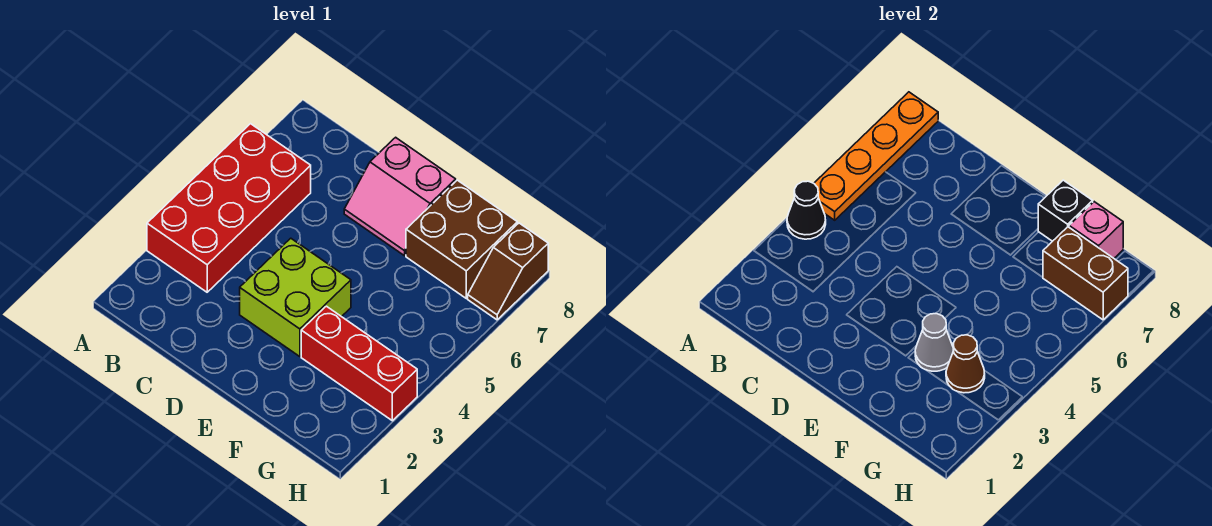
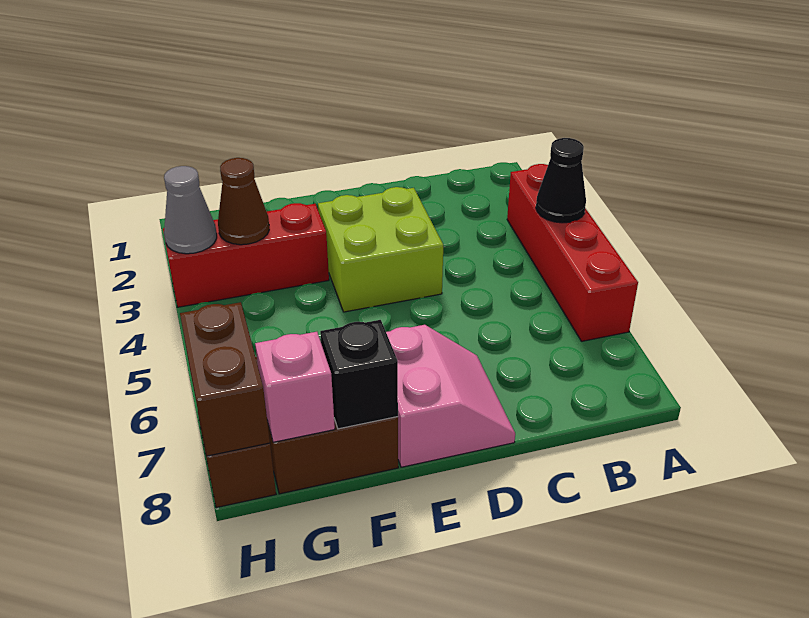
red brick A3:B6 level 1 -> red brick A3:A6 level 1
orange plate A5:A8 level 2 -> none
pink slope D7:E8 level 1 top 8 -> pink slope D7:E8 level 1 top E
grey cone F3 level 2 -> grey cone H3 level 2
brown brick G7:H7 level 2 -> brown brick H7:H8 level 2

